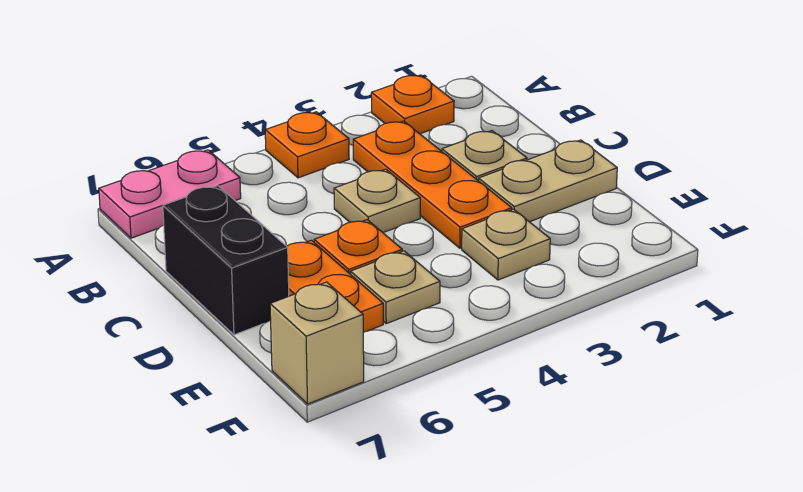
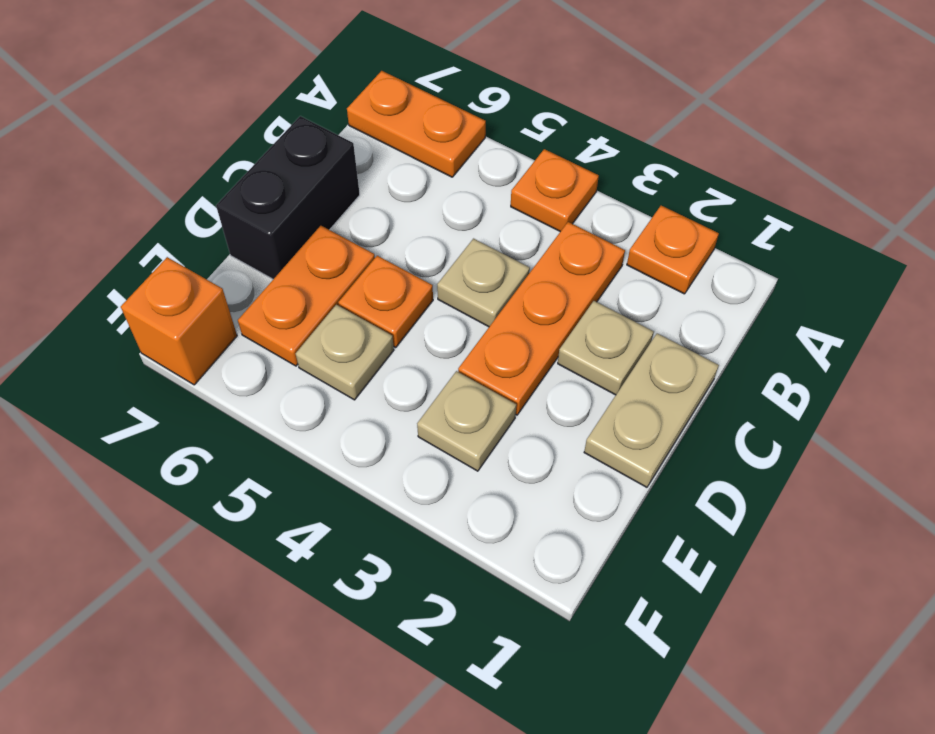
pink plate A6:A7 level 1 -> orange plate A6:A7 level 1
tan plate D1:D2 level 1 -> tan plate C1:D1 level 1
tan brick F7 level 1 -> orange brick F7 level 1

